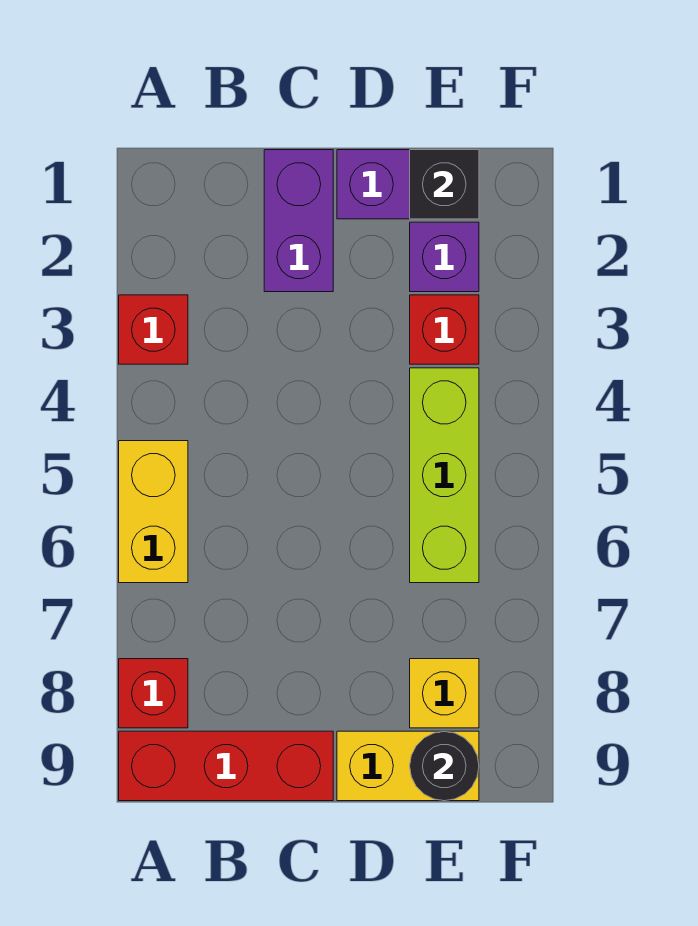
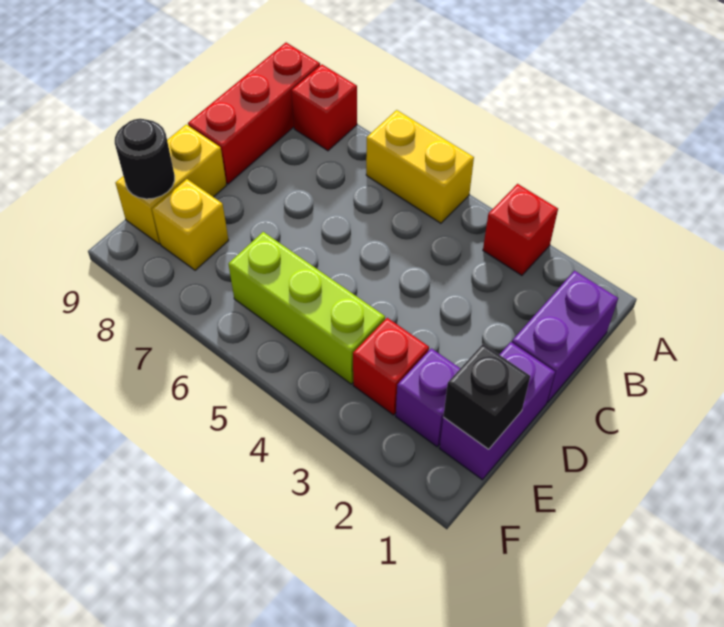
purple brick C1:C2 level 1 -> purple brick B1:C1 level 1

